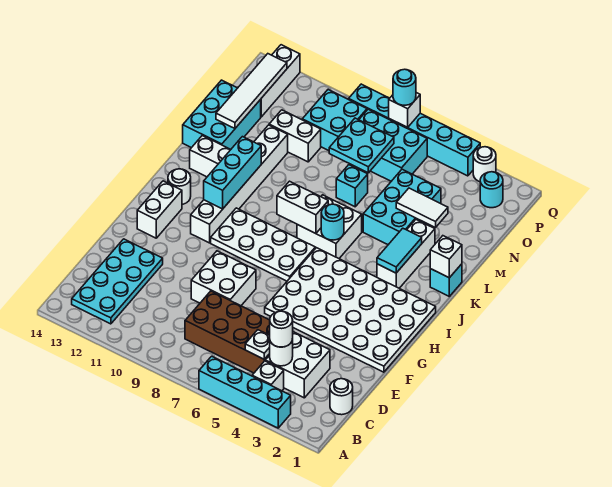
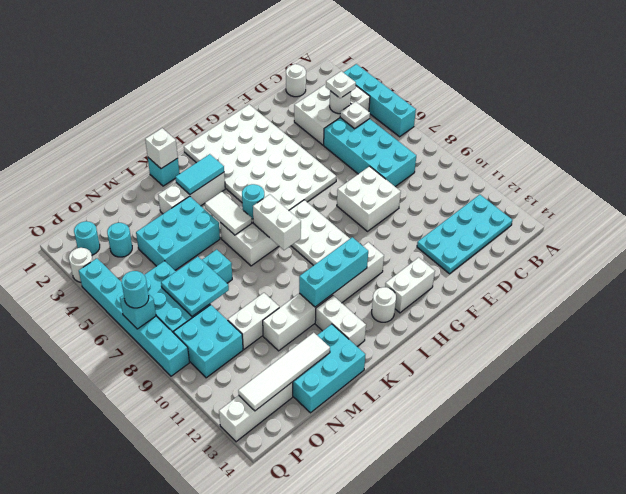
white round brick C4 level 3 -> white plate C4 level 3
brown brick C5:D8 level 1 -> cyan brick C5:D8 level 1
white tile M3:M4 level 2 -> white tile K5:K6 level 2
white brick N10:N11 level 1 -> white brick M10:N10 level 1
none -> cyan round brick O3 level 1
white brick Q7 level 2 -> cyan brick Q7 level 2

